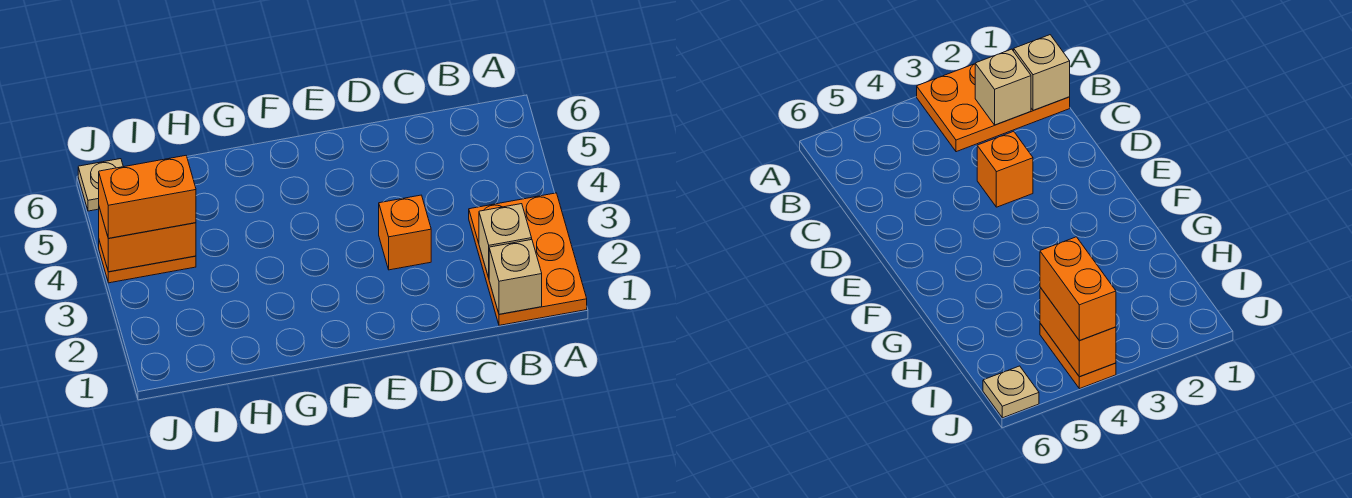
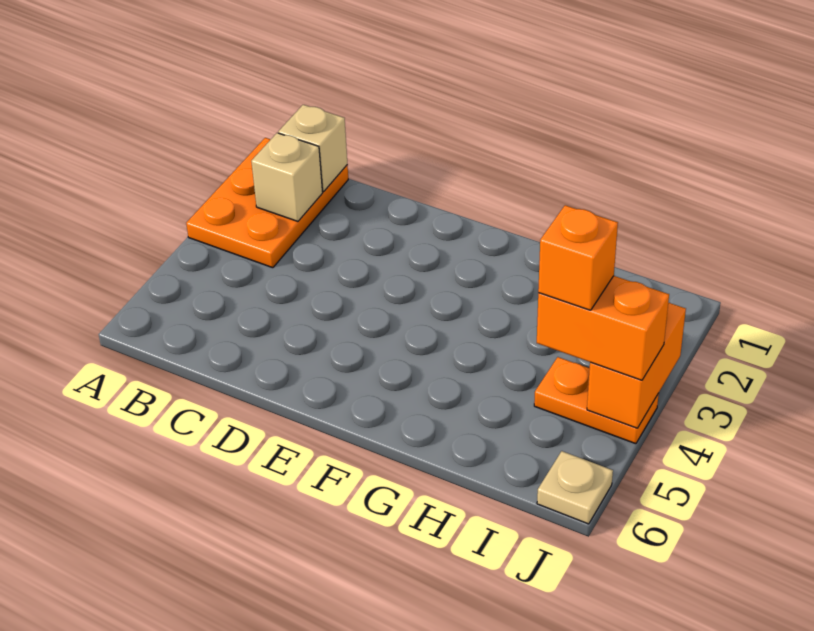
orange brick D3 level 1 -> orange brick I4 level 4
orange brick I4:J4 level 2 -> orange brick J3:J4 level 2

